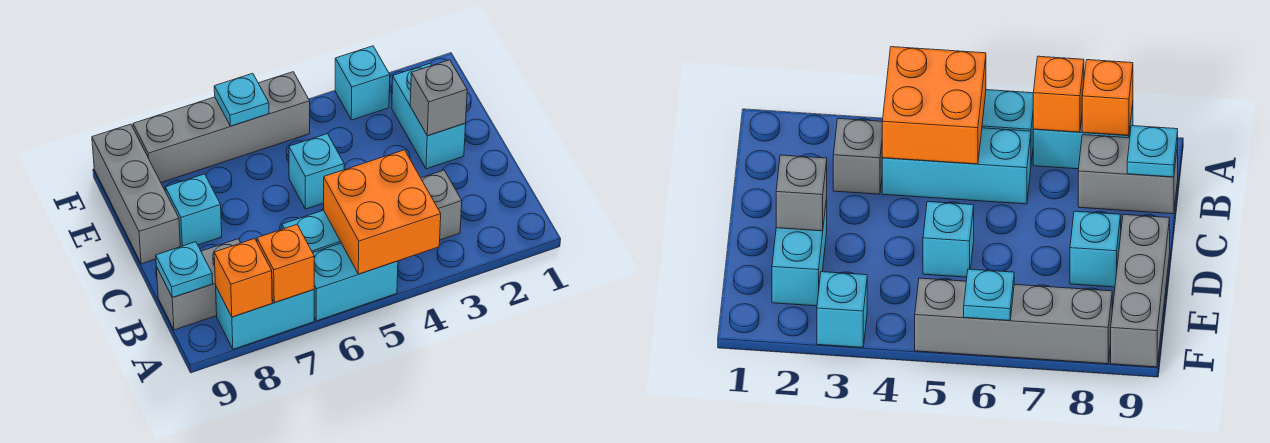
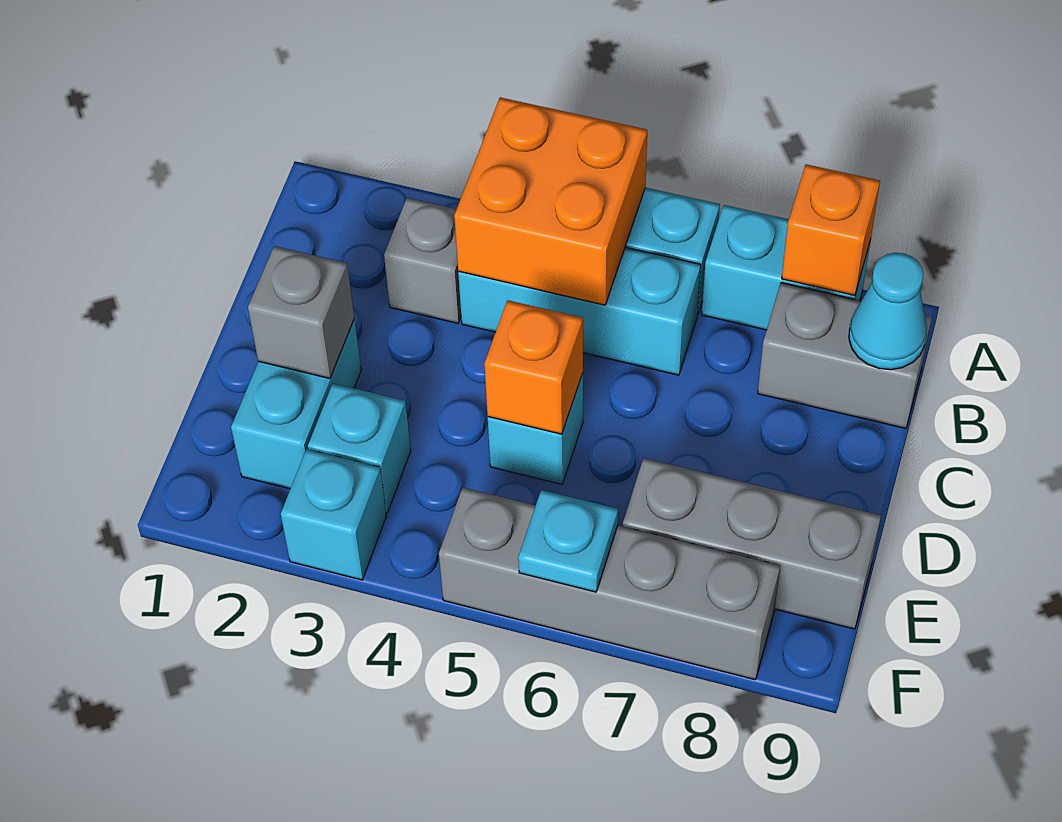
orange brick A7 level 2 -> orange brick D5 level 2
cyan plate B9 level 2 -> cyan cone B9 level 2
cyan brick D8 level 1 -> cyan brick E3 level 1
grey brick D9:F9 level 1 -> grey brick E7:E9 level 1

